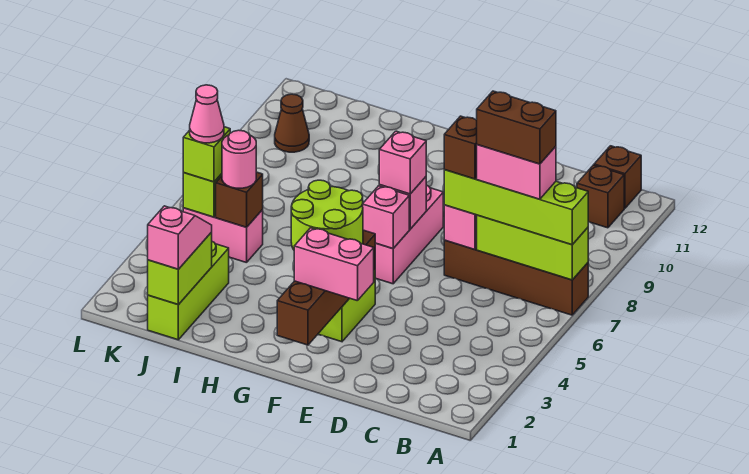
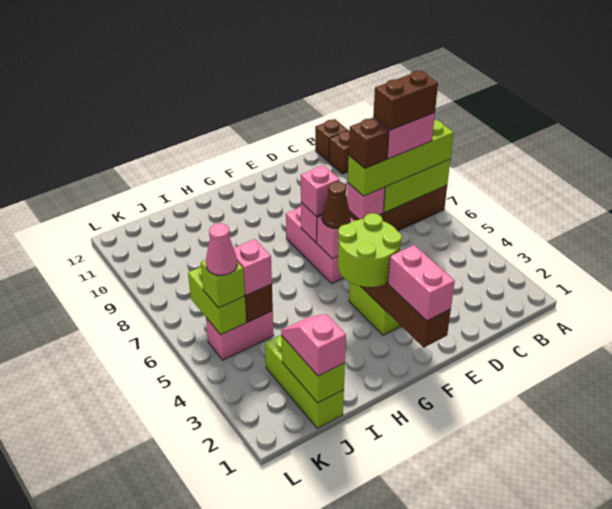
pink brick E2:F2 level 3 -> pink brick F1:F2 level 3
pink round brick J5 level 3 -> pink brick J5 level 3
brown cone K10 level 1 -> brown cone F6 level 3

